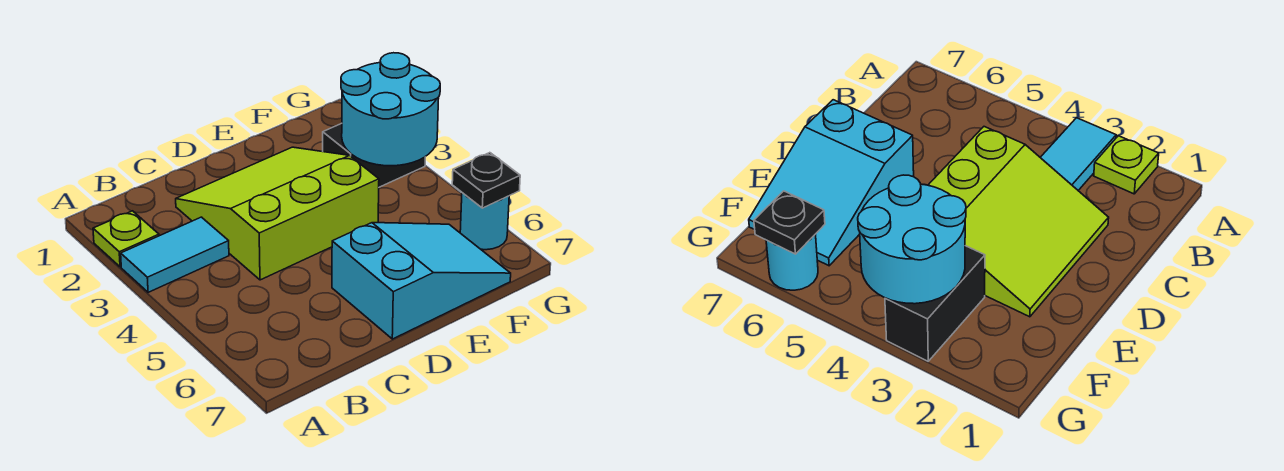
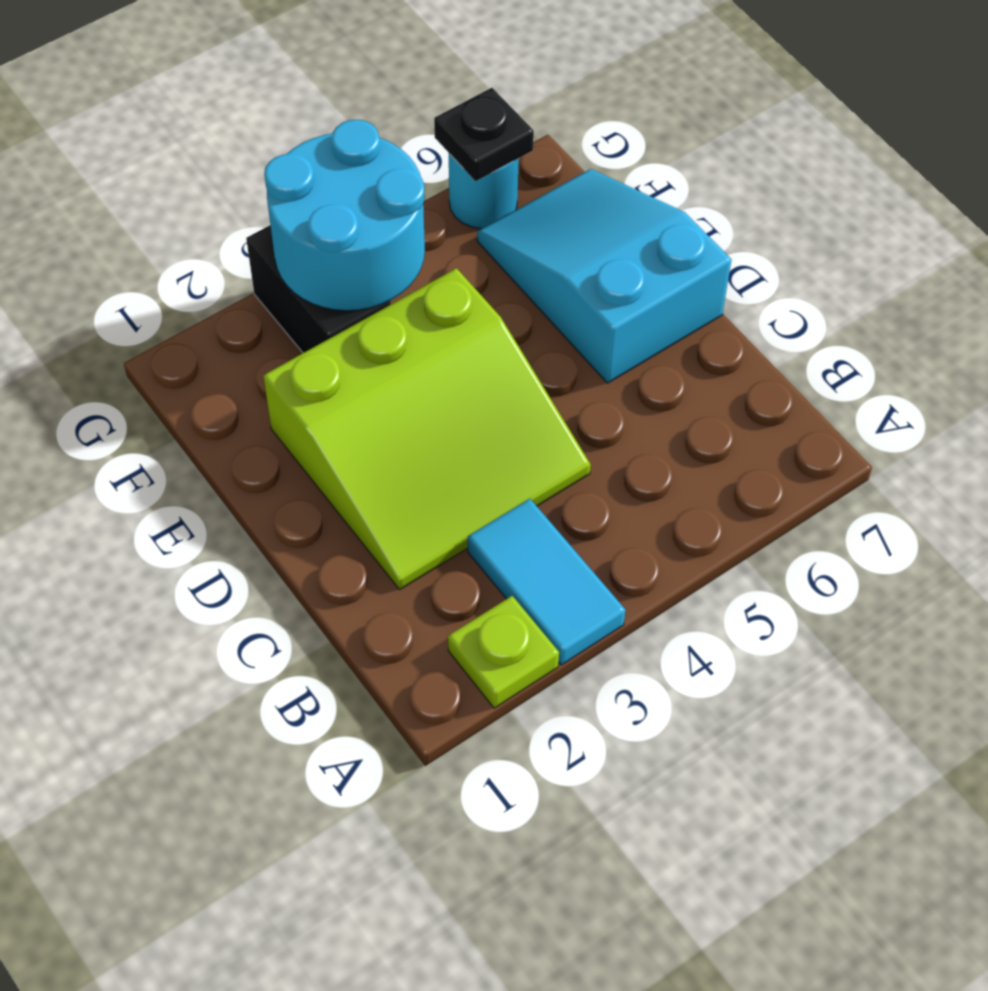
lime slope C2:E4 level 1 top 4 -> lime slope C2:E4 level 1 top E

